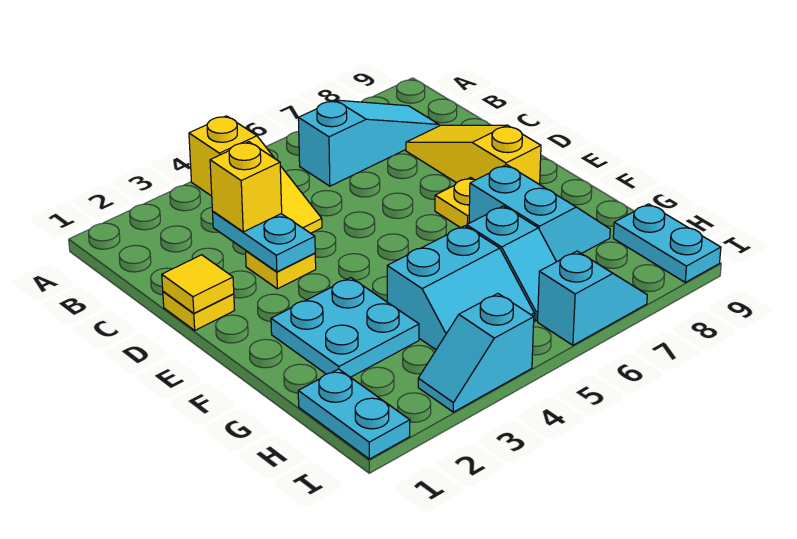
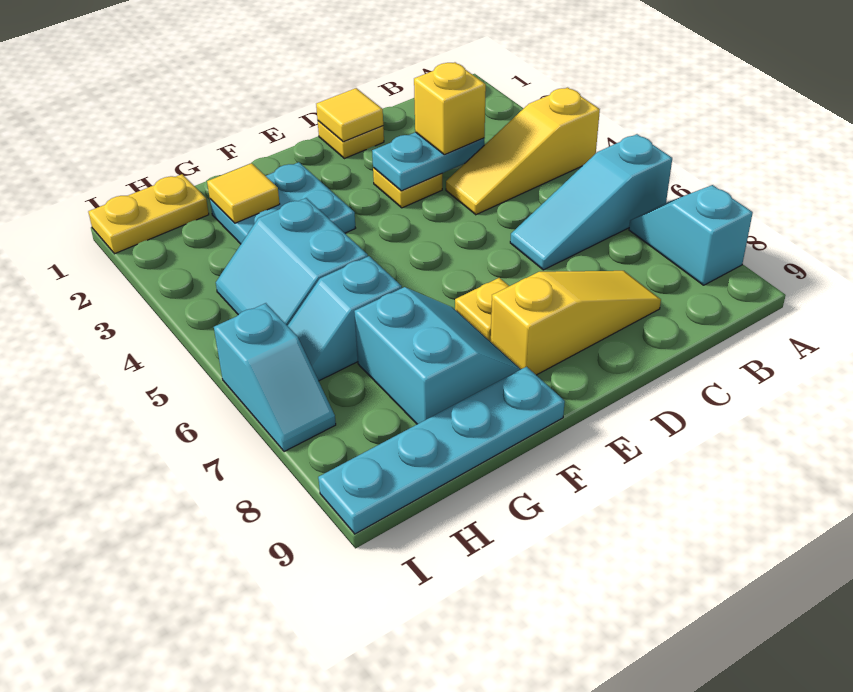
cyan slope B6:B8 level 1 top 6 -> cyan slope A6:C6 level 1 top A
cyan slope F7:G8 level 1 top 7 -> cyan slope F7:G8 level 1 top G
none -> yellow tile G2 level 2
cyan plate H1:I1 level 1 -> yellow plate H1:I1 level 1
cyan plate H9:I9 level 1 -> cyan plate F9:I9 level 1
cyan slope I3:I4 level 1 top 4 -> cyan slope A7:A8 level 1 top 8

